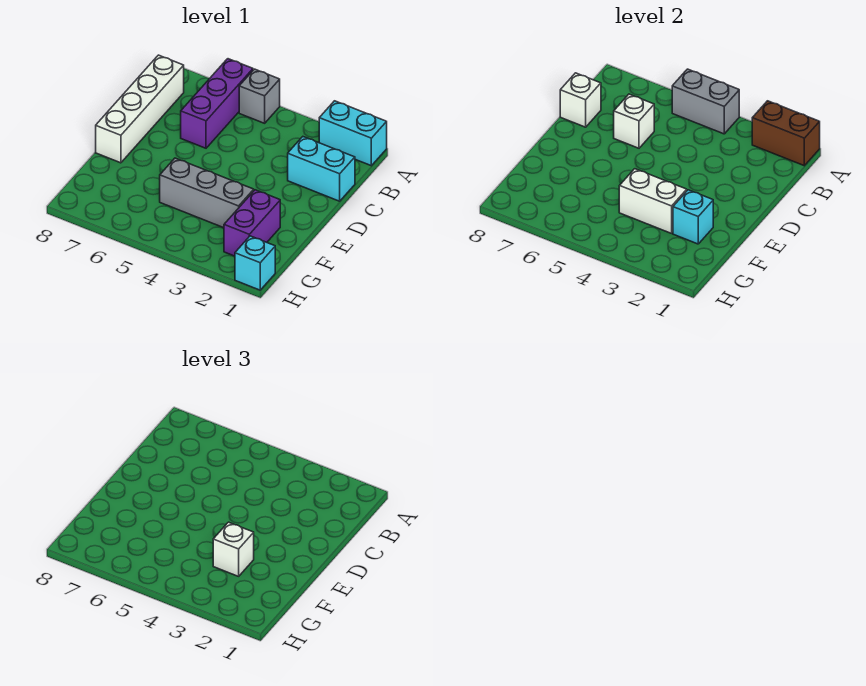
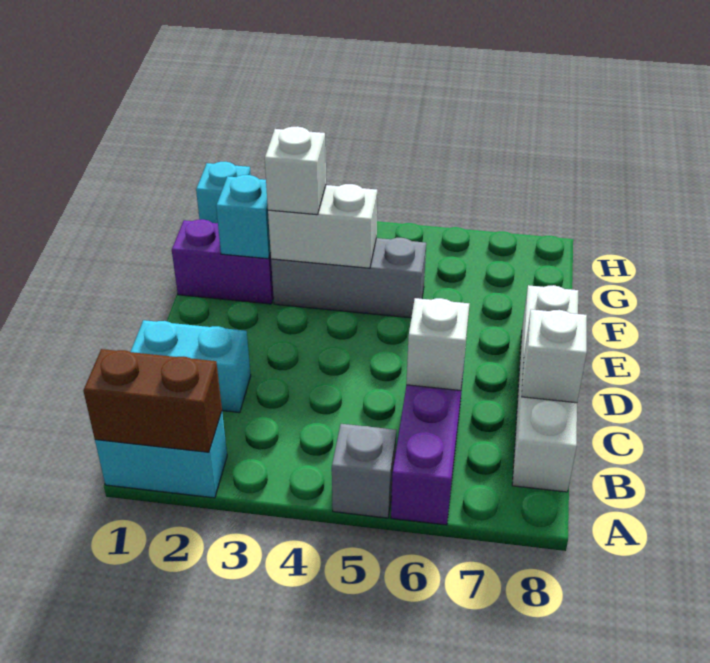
grey brick A4:A5 level 2 -> none
purple brick F2:G2 level 1 -> purple brick F1:F2 level 1

